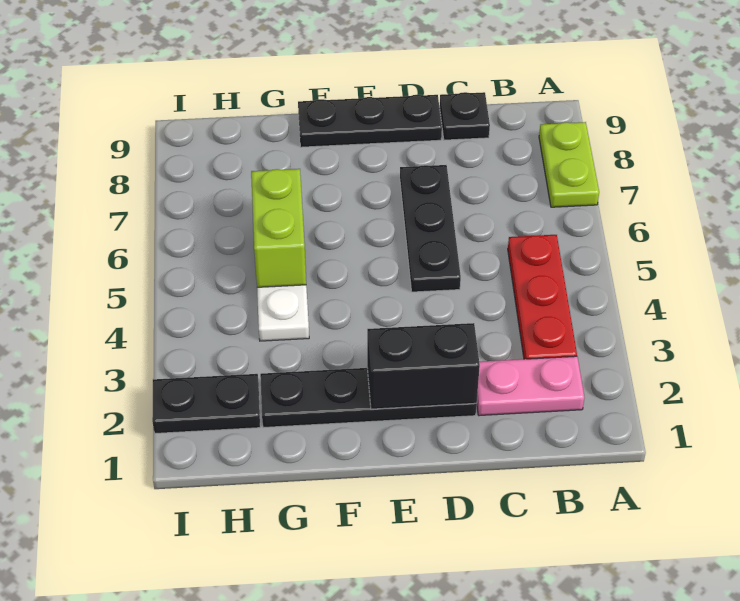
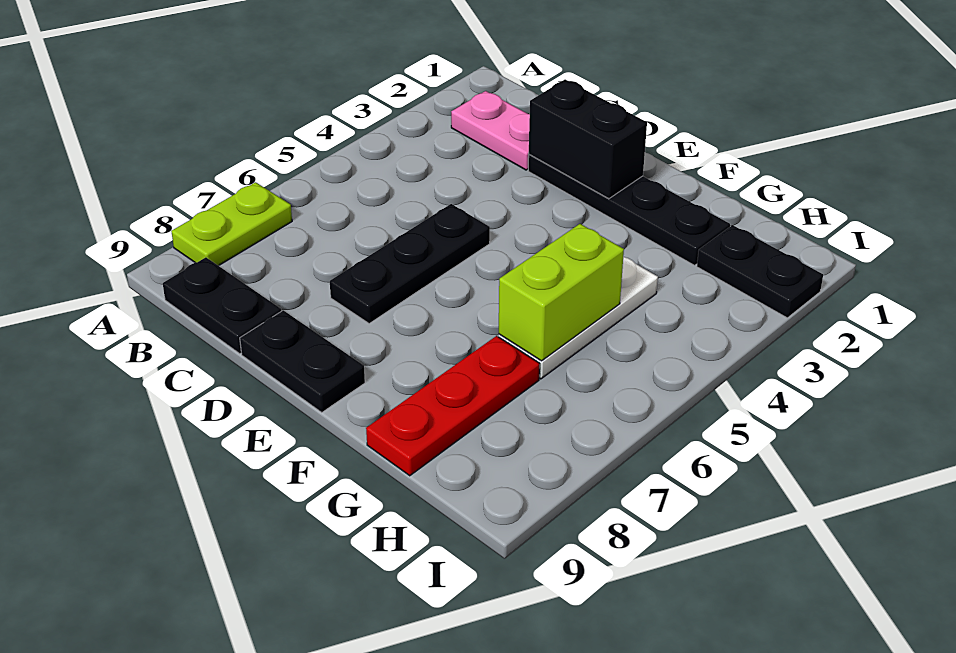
red plate B3:B5 level 1 -> red plate G7:G9 level 1
black plate C9 level 1 -> black plate B9:C9 level 1
black plate D9:F9 level 1 -> black plate D9:E9 level 1

